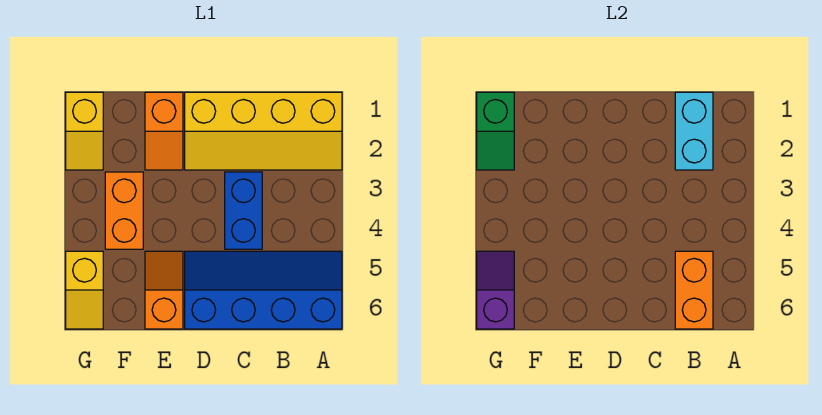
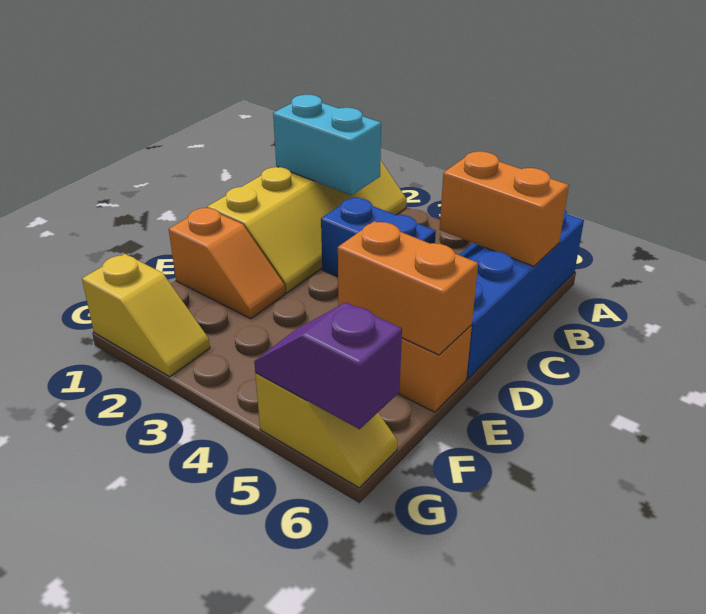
orange brick F3:F4 level 1 -> orange brick E5:E6 level 2
green slope G1:G2 level 2 top 1 -> none

